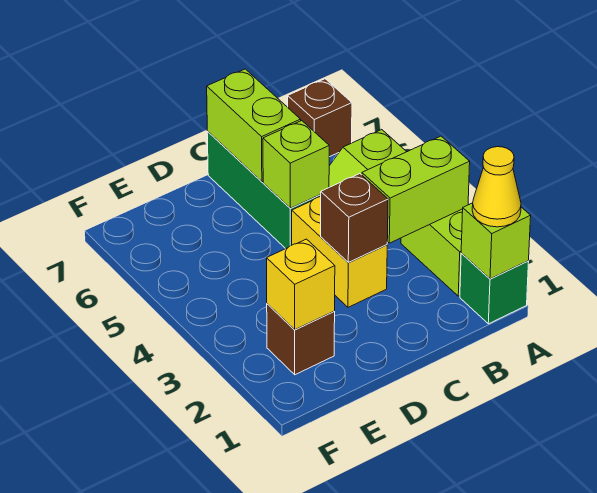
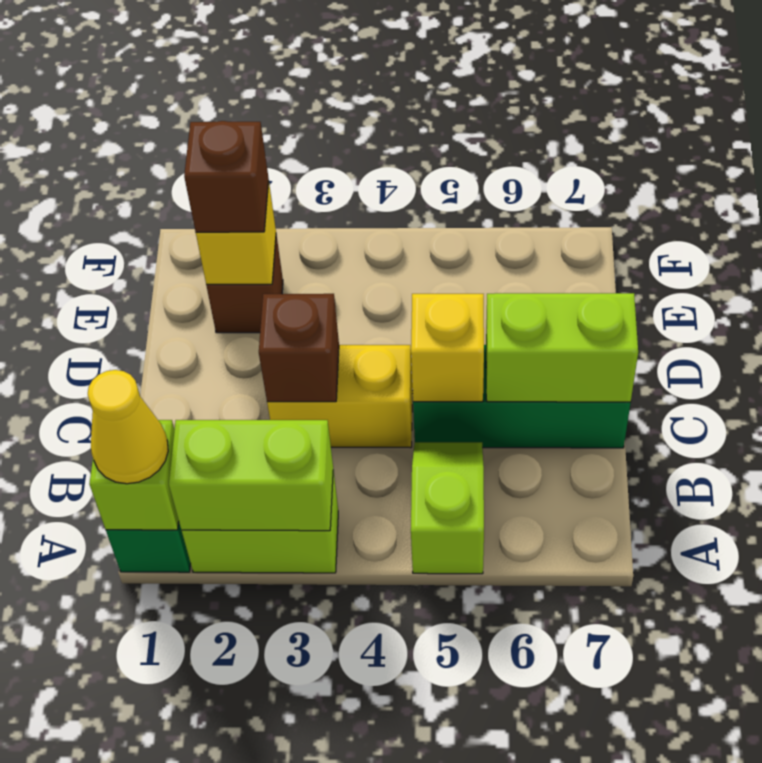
lime brick A3:B3 level 2 -> lime brick A2:A3 level 2
brown brick A7 level 1 -> brown brick E2 level 3
lime brick C5 level 2 -> yellow brick C5 level 2

